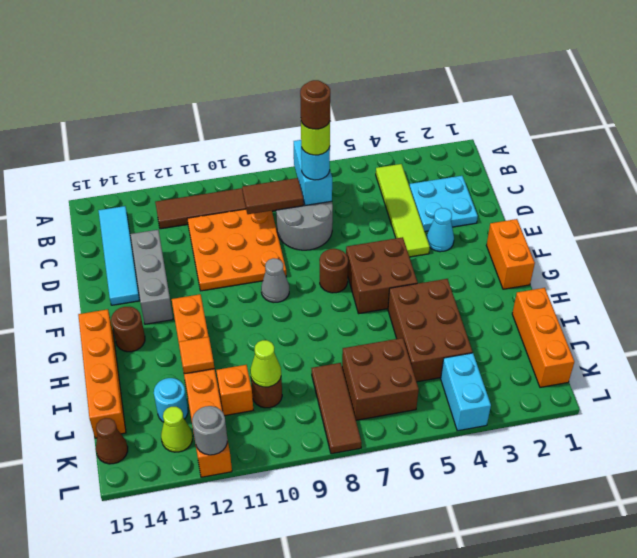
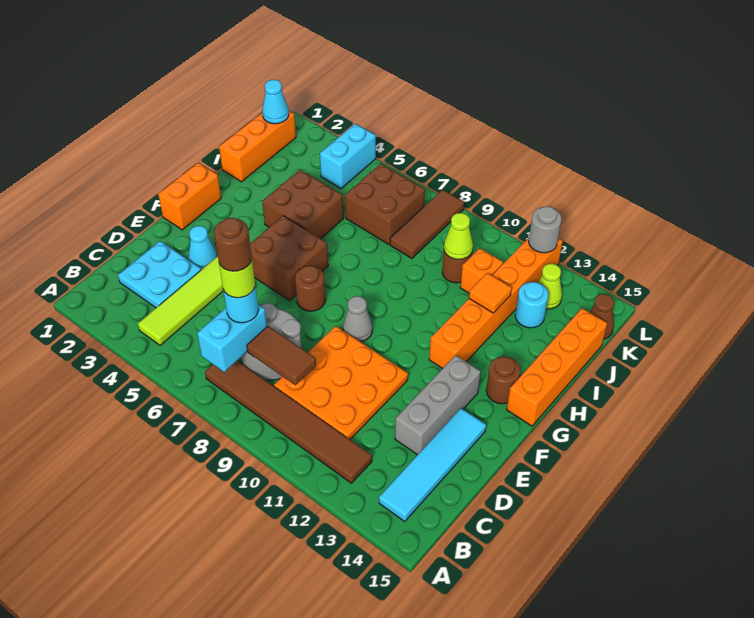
brown brick H4:J5 level 1 -> brown brick H4:I5 level 1
none -> cyan cone K1 level 2

